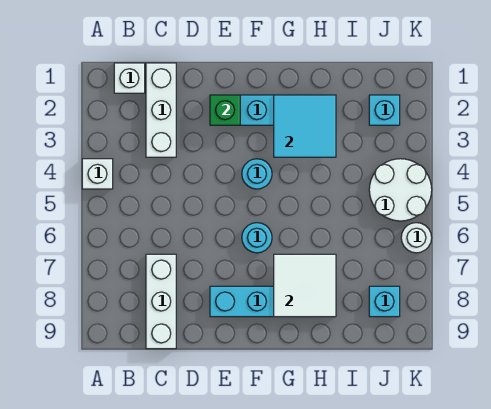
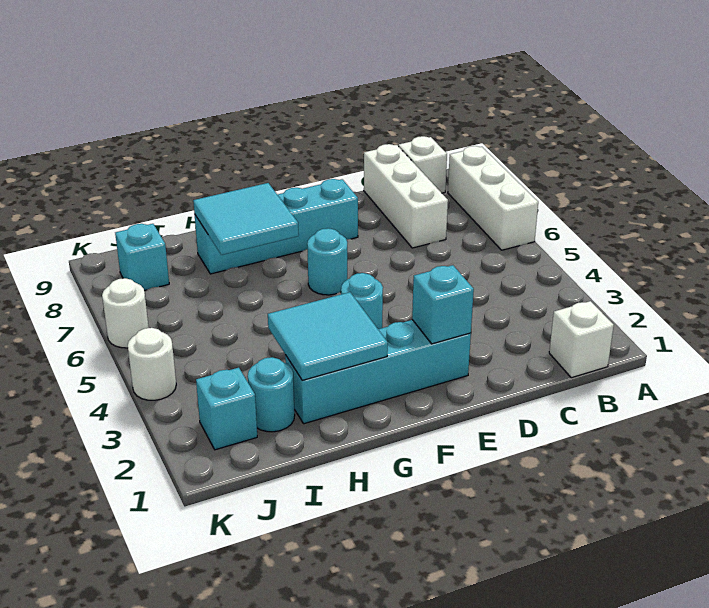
white brick A4 level 1 -> white brick B9 level 1
white brick C1:C3 level 1 -> white brick A6:A8 level 1
green brick E2 level 2 -> cyan brick E2 level 2
white tile G7:H8 level 2 -> cyan tile G7:H8 level 2
none -> cyan round brick I2 level 1
white round brick J4:K5 level 1 -> white round brick K4 level 1

